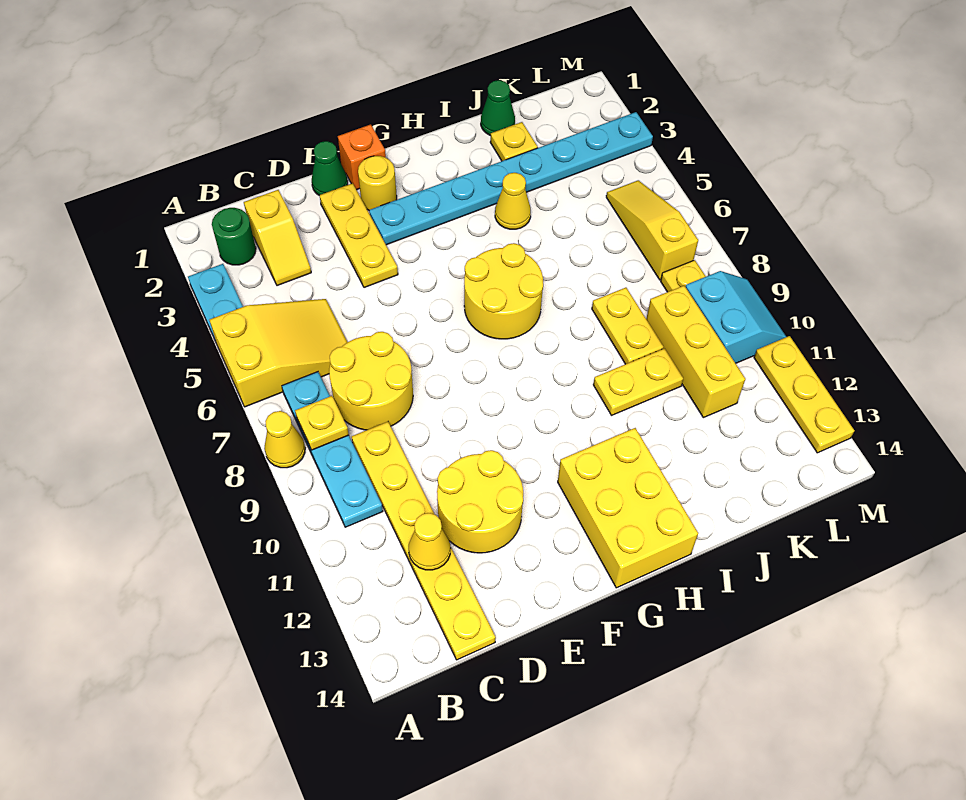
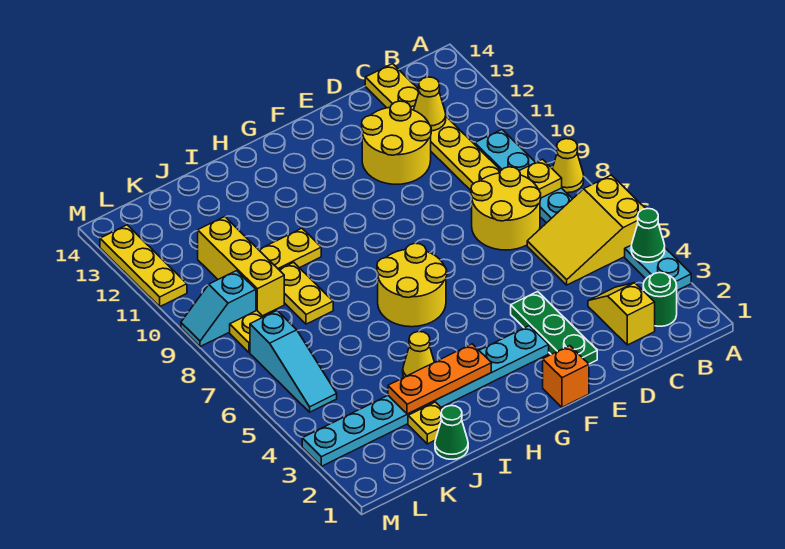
green cone E1 level 1 -> green cone A4 level 2
yellow plate E2:E4 level 1 -> green plate E2:E4 level 1
yellow round brick F2 level 1 -> none
yellow brick G12:H14 level 1 -> none
none -> orange plate H3:J3 level 2
yellow slope L5:L7 level 1 top 7 -> cyan slope L5:L7 level 1 top 7
cyan slope L9:M10 level 1 top L -> cyan slope L9:M9 level 1 top L

